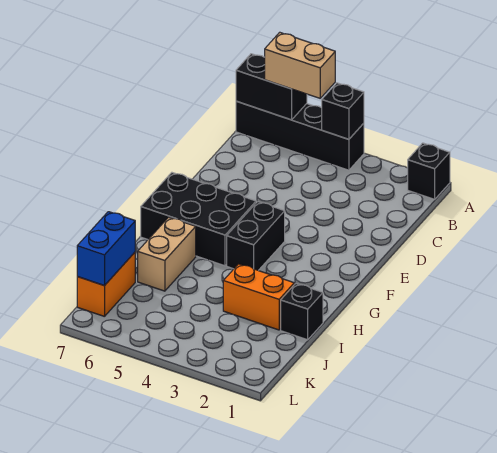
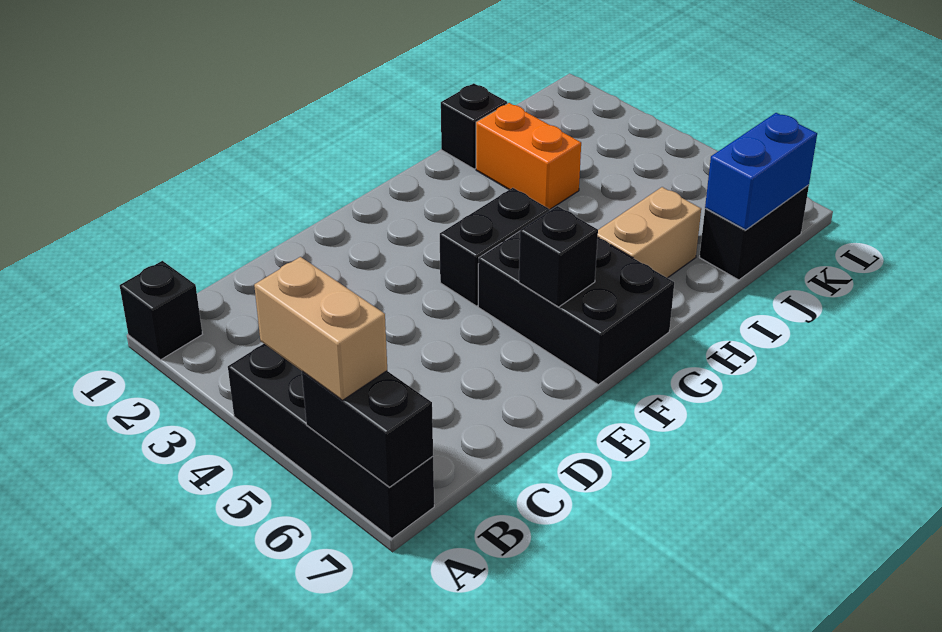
black brick A4 level 2 -> black brick F6 level 2
orange brick J7:K7 level 1 -> black brick J7:K7 level 1

